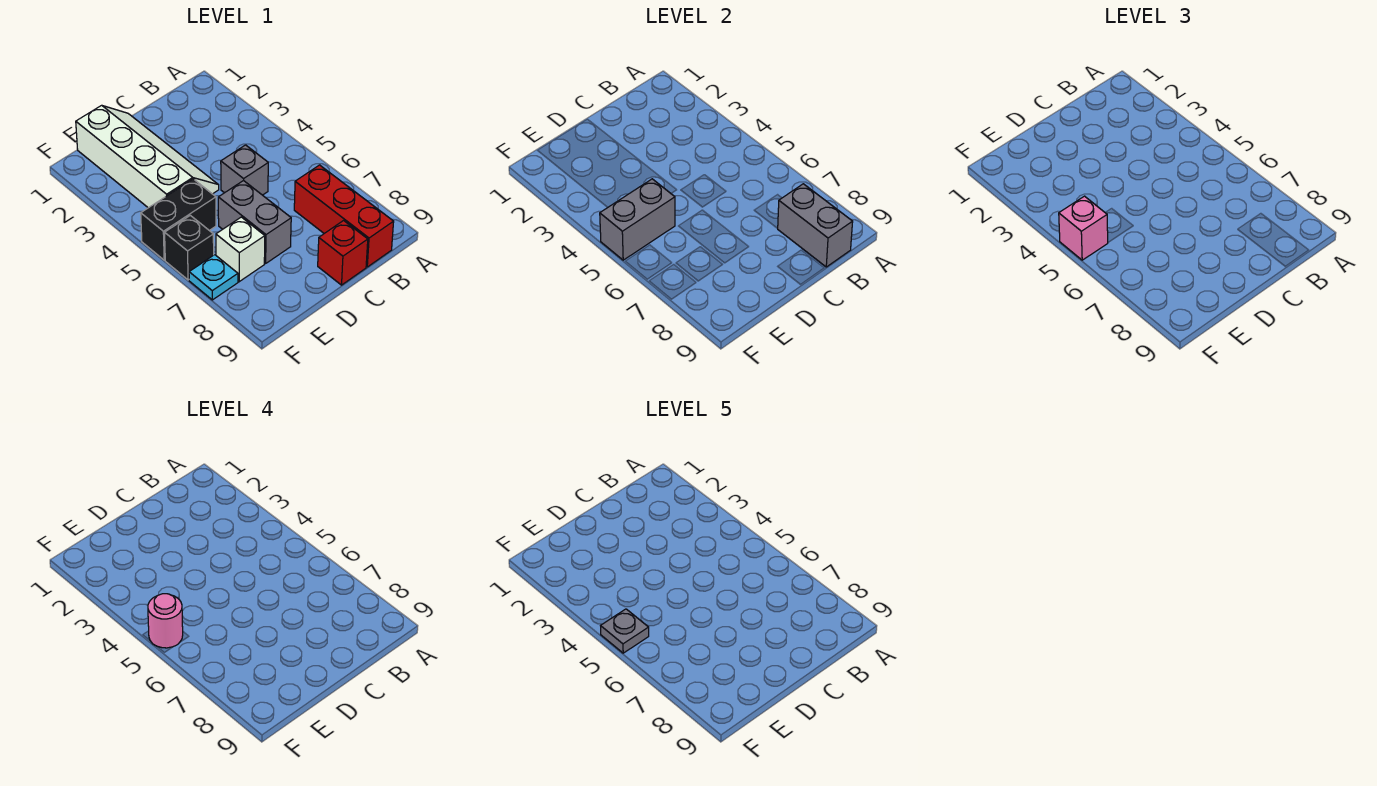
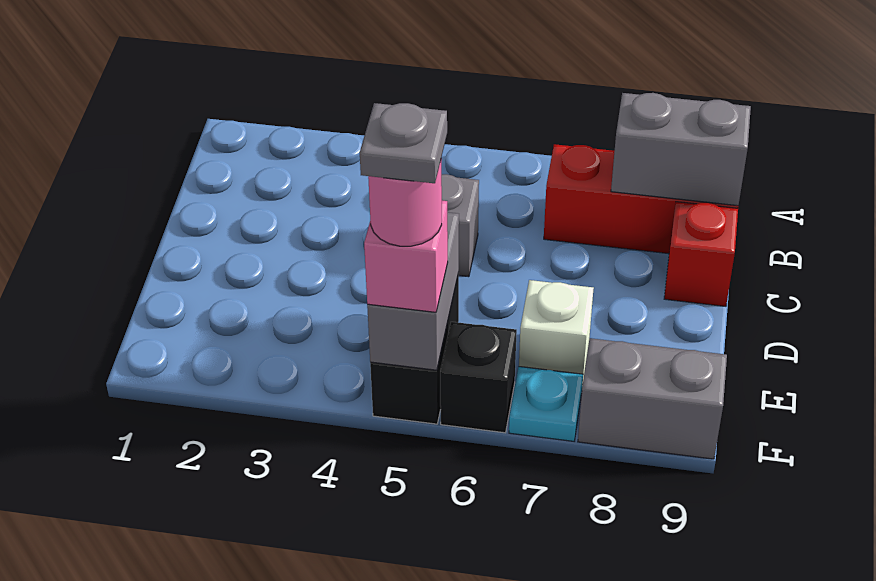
white slope D1:E4 level 1 top E -> none
grey brick D6:D7 level 1 -> grey brick F8:F9 level 1

